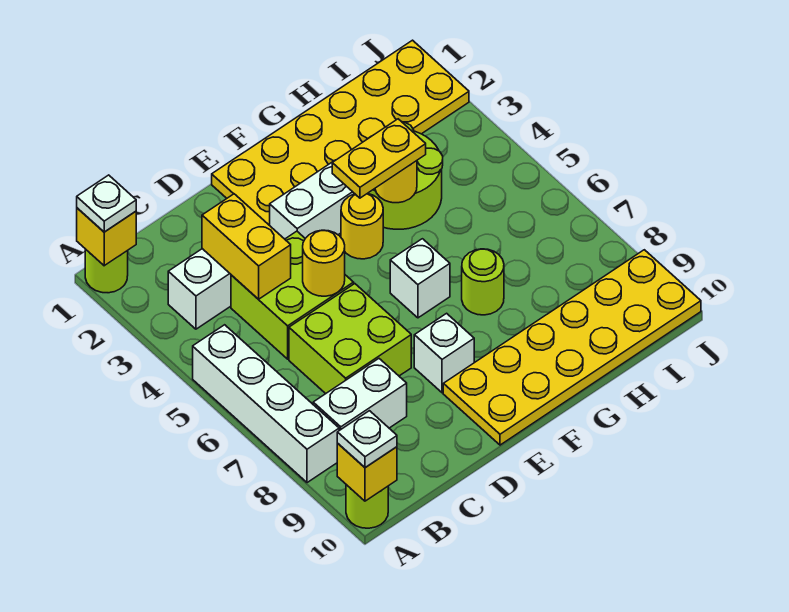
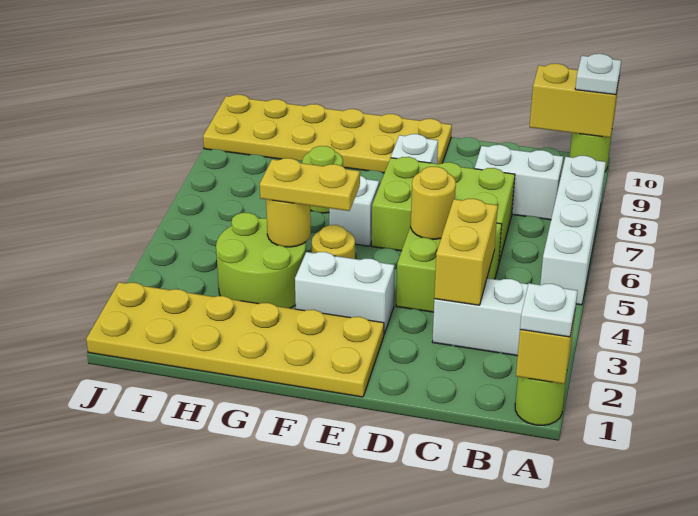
yellow brick A10 level 2 -> yellow brick A10:B10 level 2
lime brick C6:D7 level 1 -> lime brick C6:E7 level 1

